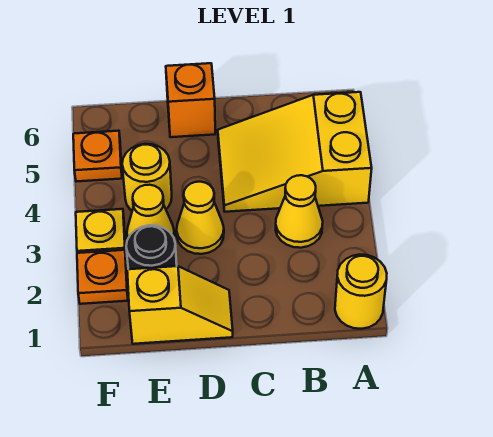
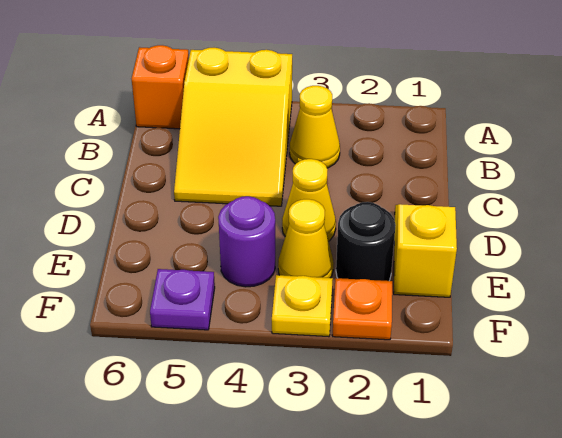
yellow round brick A1 level 1 -> none
orange brick D6 level 1 -> orange brick A6 level 1
yellow round brick E4 level 1 -> purple round brick E4 level 1
orange plate F5 level 1 -> purple plate F5 level 1

